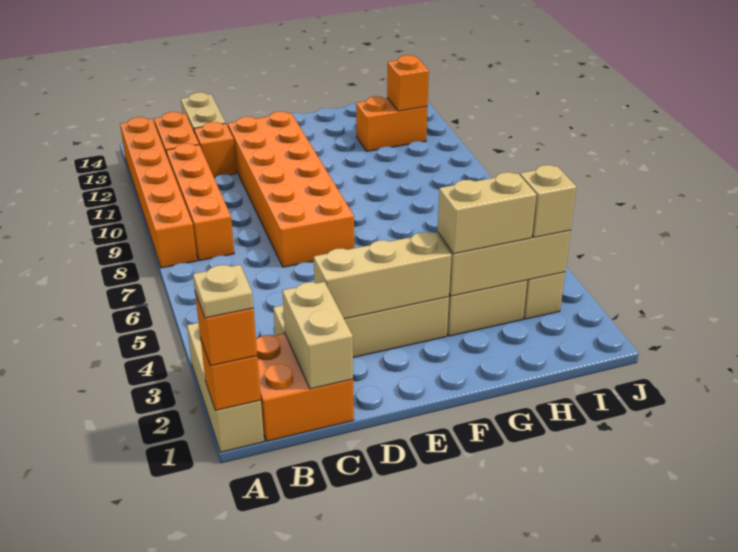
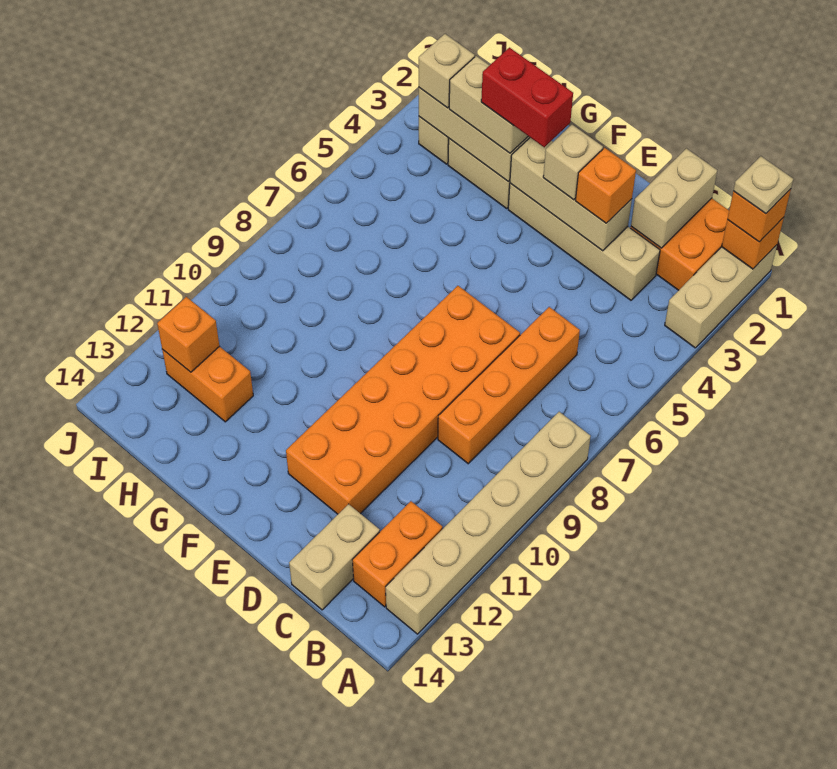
orange brick A8:A13 level 1 -> tan brick A8:A13 level 1
orange brick B8:B11 level 1 -> orange brick C6:C9 level 1
orange brick C12 level 1 -> orange brick D3 level 3
none -> tan brick E3 level 3
none -> red brick F3:G3 level 4

